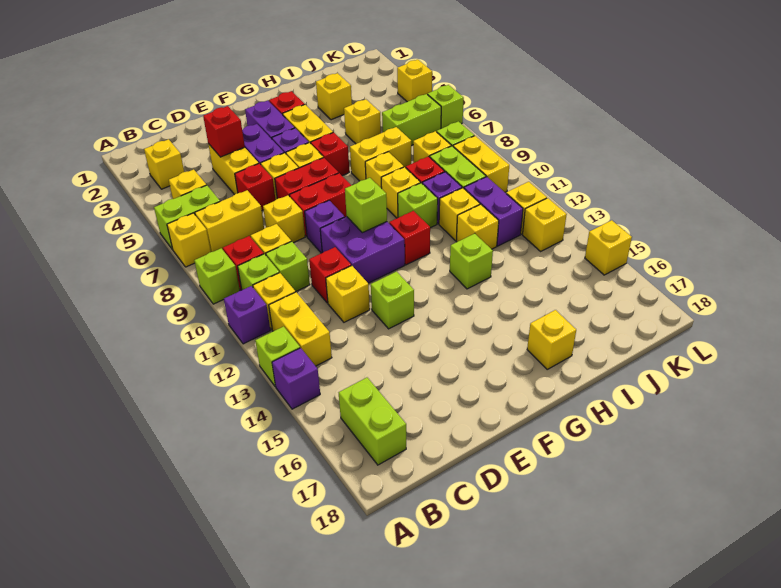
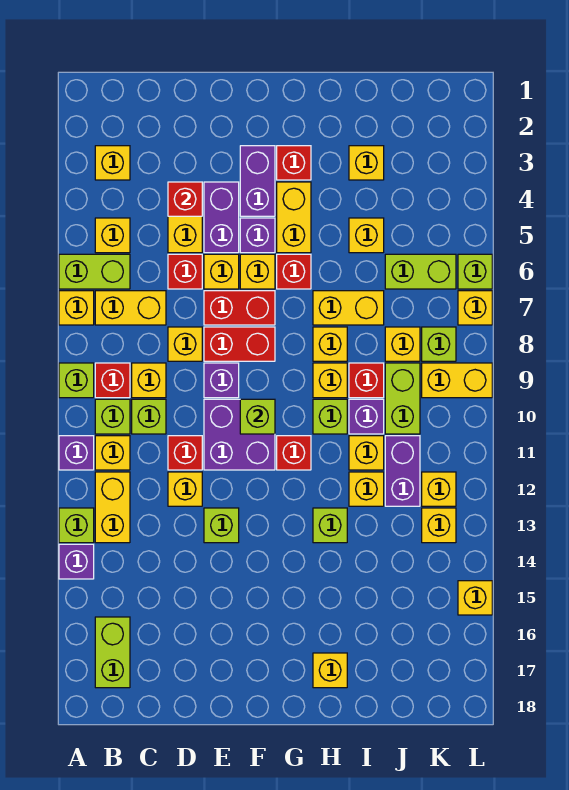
yellow brick K9:K10 level 1 -> yellow brick K9:L9 level 1
yellow brick L4 level 1 -> yellow brick L7 level 1

